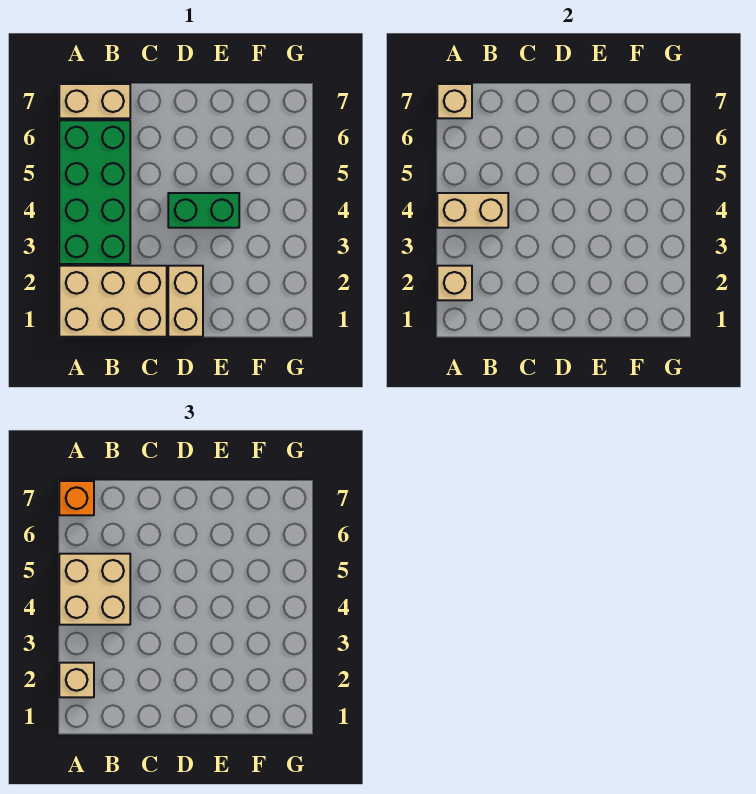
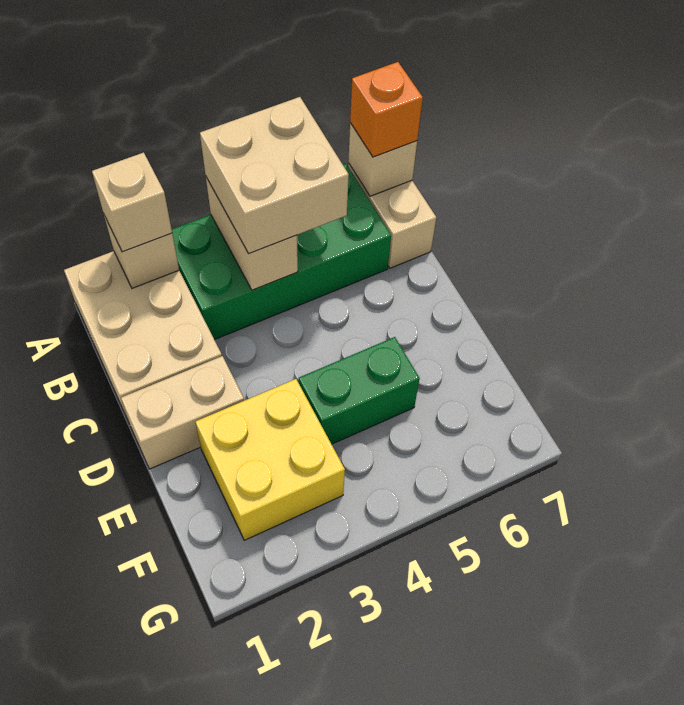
green brick D4:E4 level 1 -> green brick E4:E5 level 1
none -> yellow brick E2:F3 level 1

